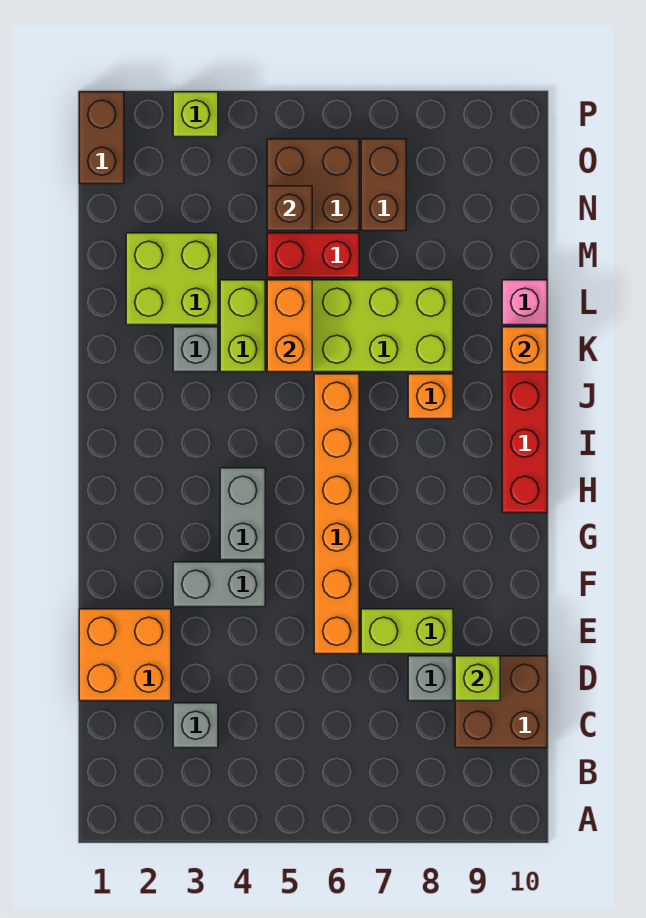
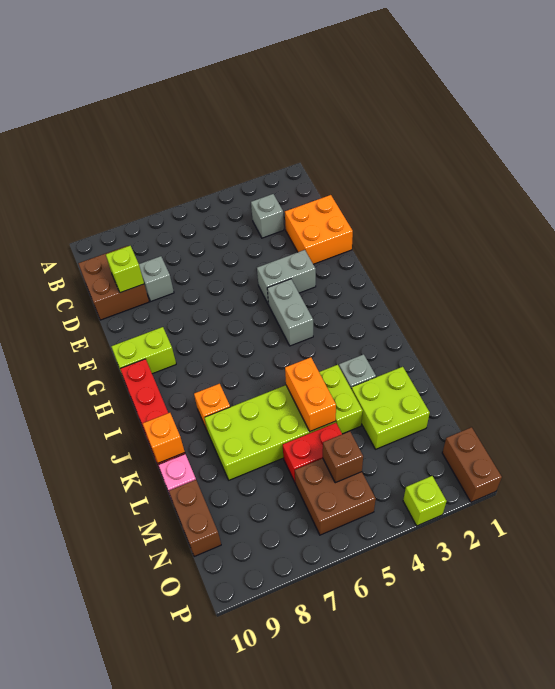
orange brick E6:J6 level 1 -> none
lime brick E7:E8 level 1 -> lime brick G9:G10 level 1
brown brick N7:O7 level 1 -> brown brick M10:N10 level 1

